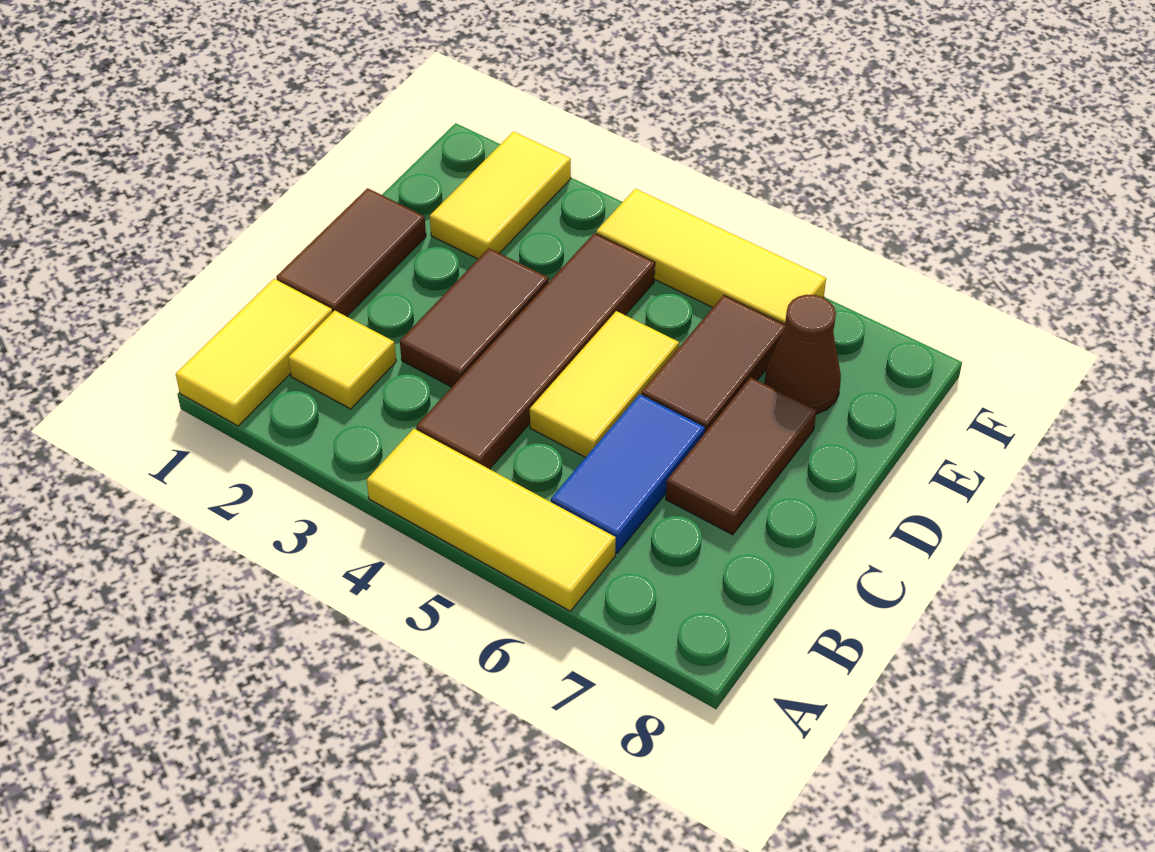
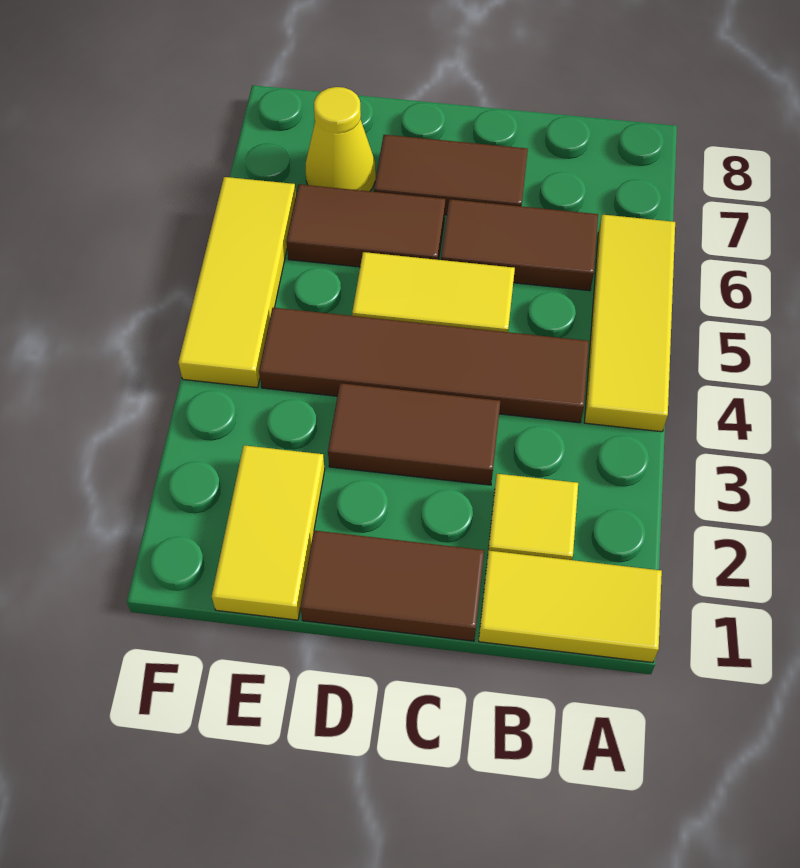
blue tile B6:C6 level 1 -> brown tile B6:C6 level 1
yellow tile E2:F2 level 1 -> yellow tile E1:E2 level 1
brown cone E7 level 1 -> yellow cone E7 level 1

